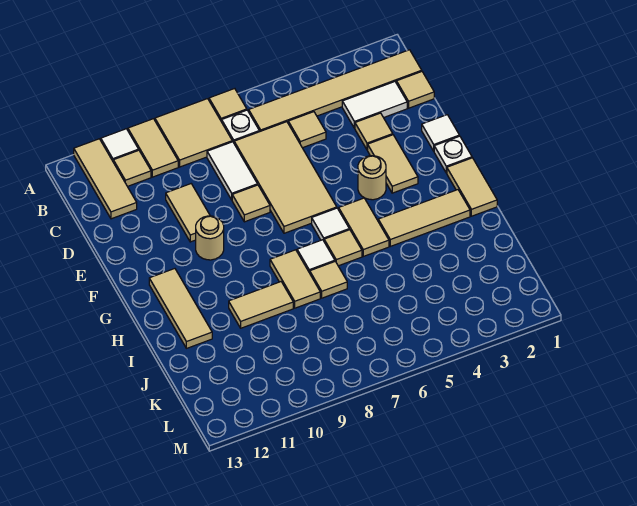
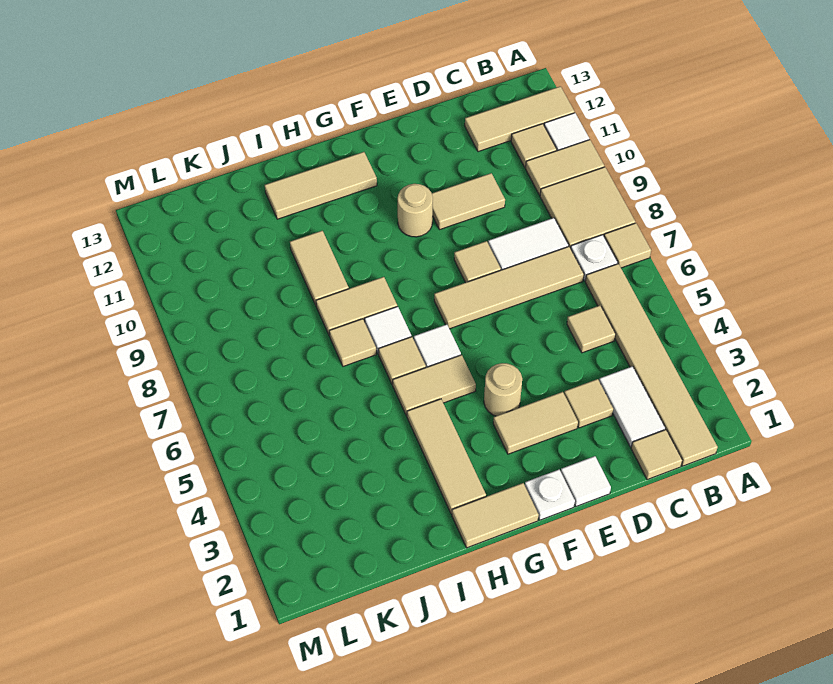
tan tile C6:F7 level 1 -> tan tile C7:F7 level 1

